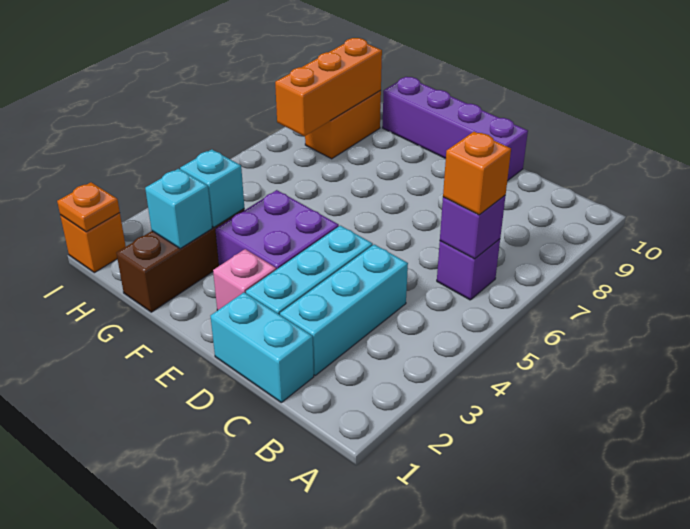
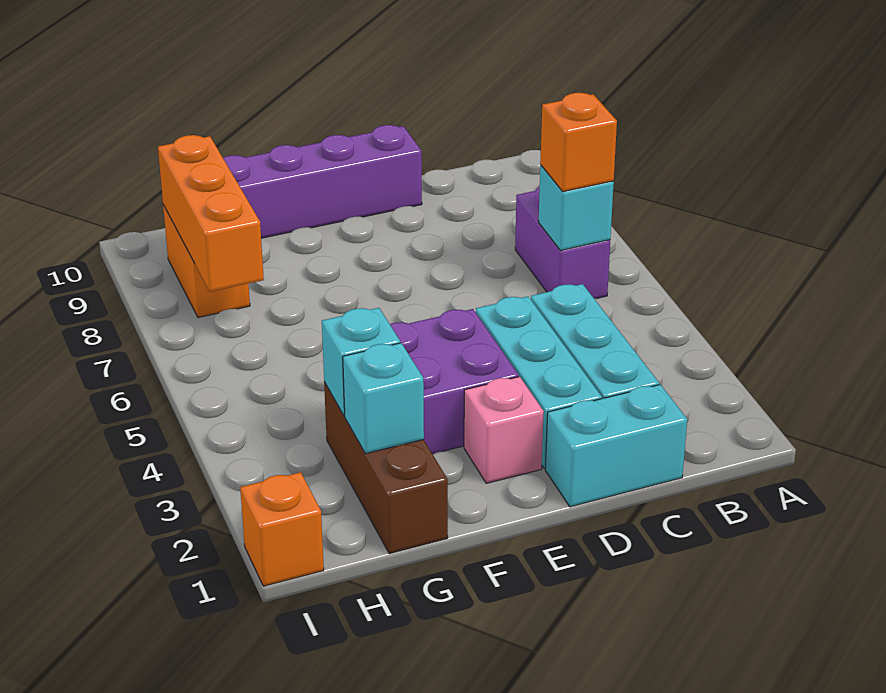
purple brick B6 level 1 -> purple brick B6:B7 level 1
purple brick B6 level 2 -> cyan brick B6 level 2
orange plate I1 level 2 -> none

